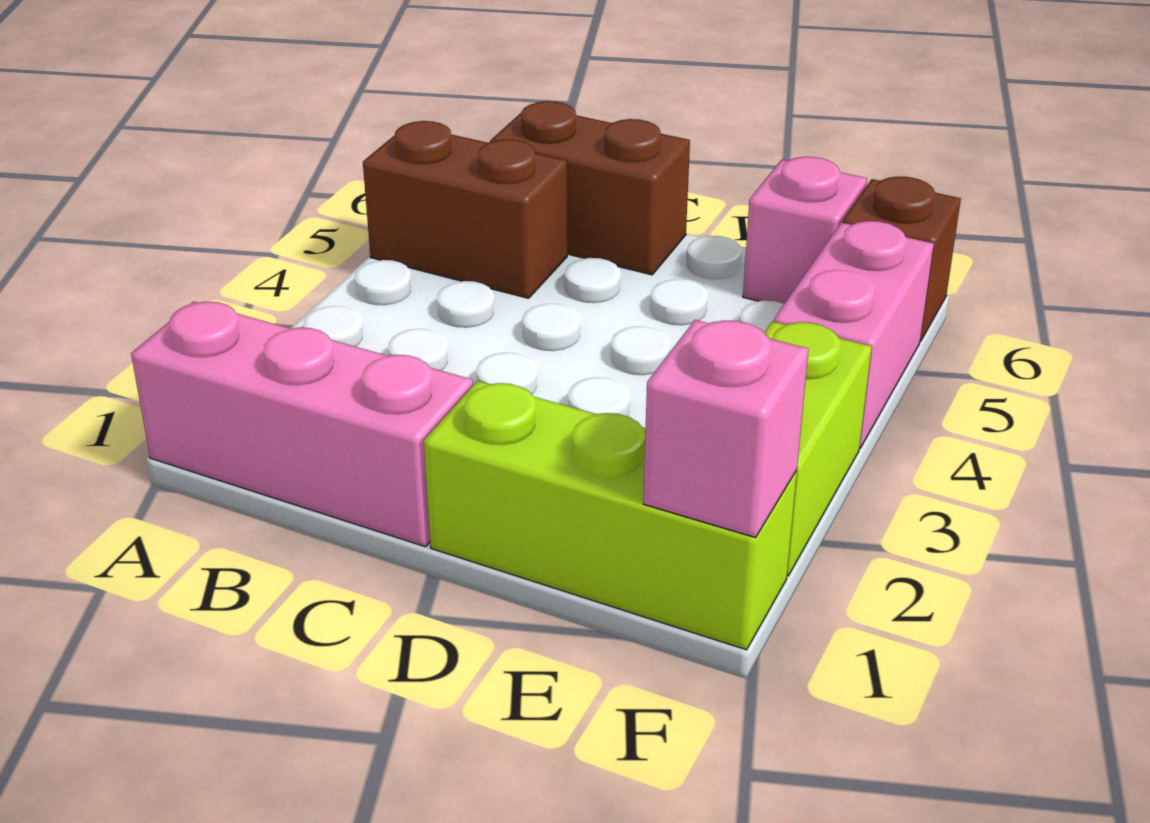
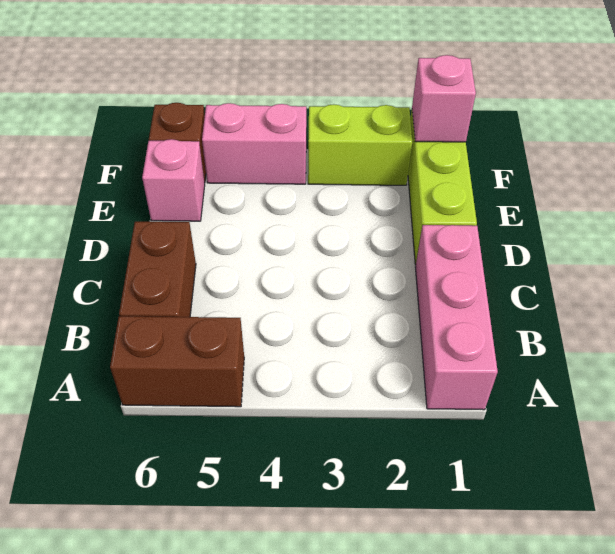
brown brick A5:B5 level 1 -> brown brick A5:A6 level 1

